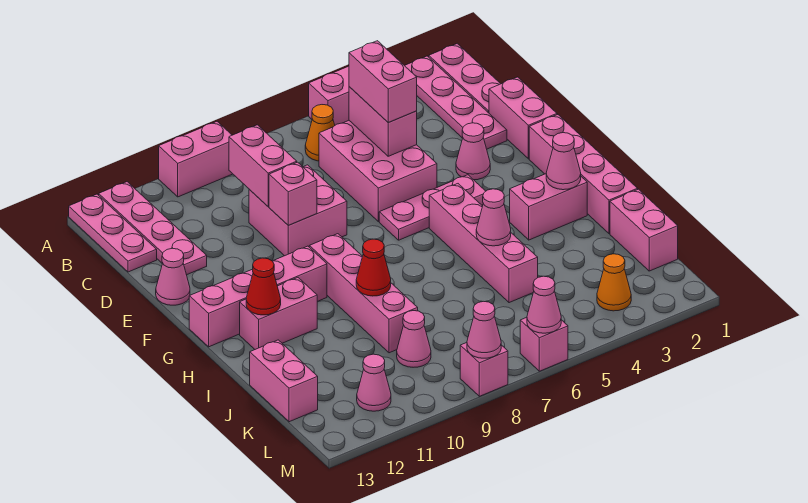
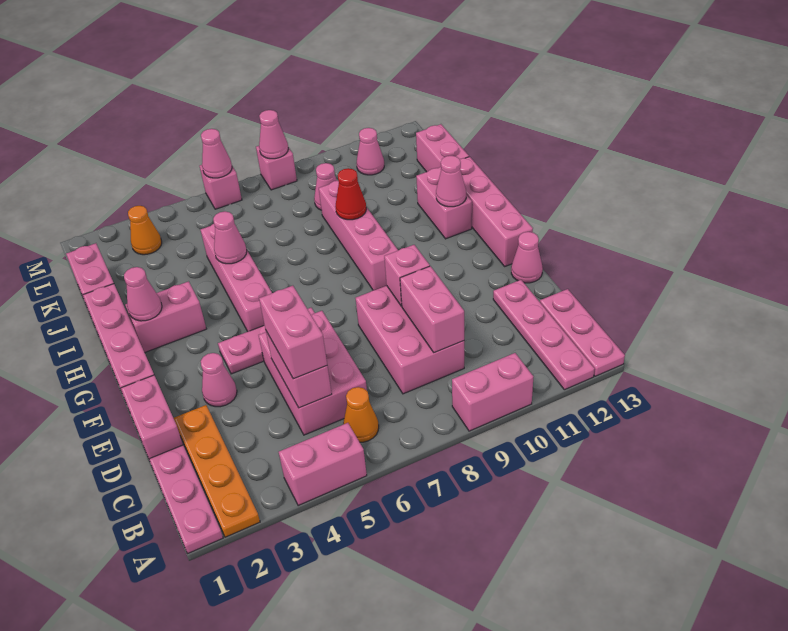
pink plate A2:D2 level 1 -> orange plate A2:D2 level 1
pink brick D8:E9 level 1 -> pink brick C8:E9 level 1
pink brick G10:G13 level 1 -> pink brick F13:I13 level 1
pink brick H11:H12 level 1 -> pink brick H12:I12 level 1
red cone H12 level 2 -> pink cone H12 level 2

